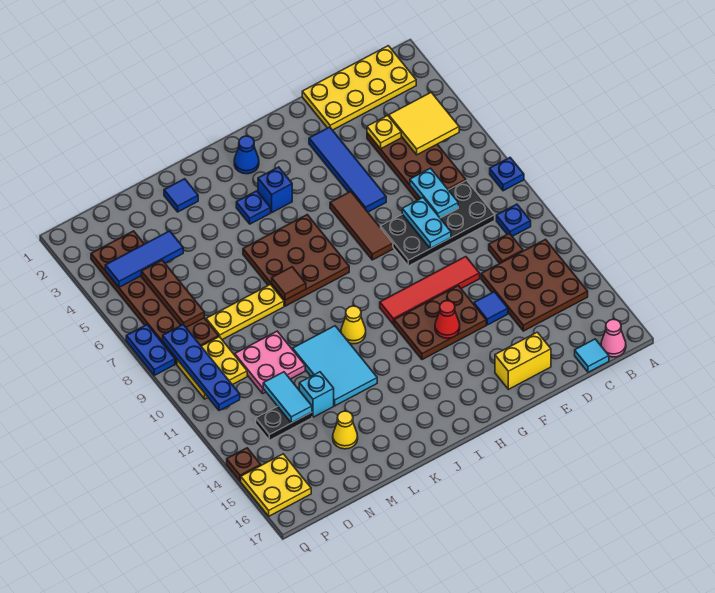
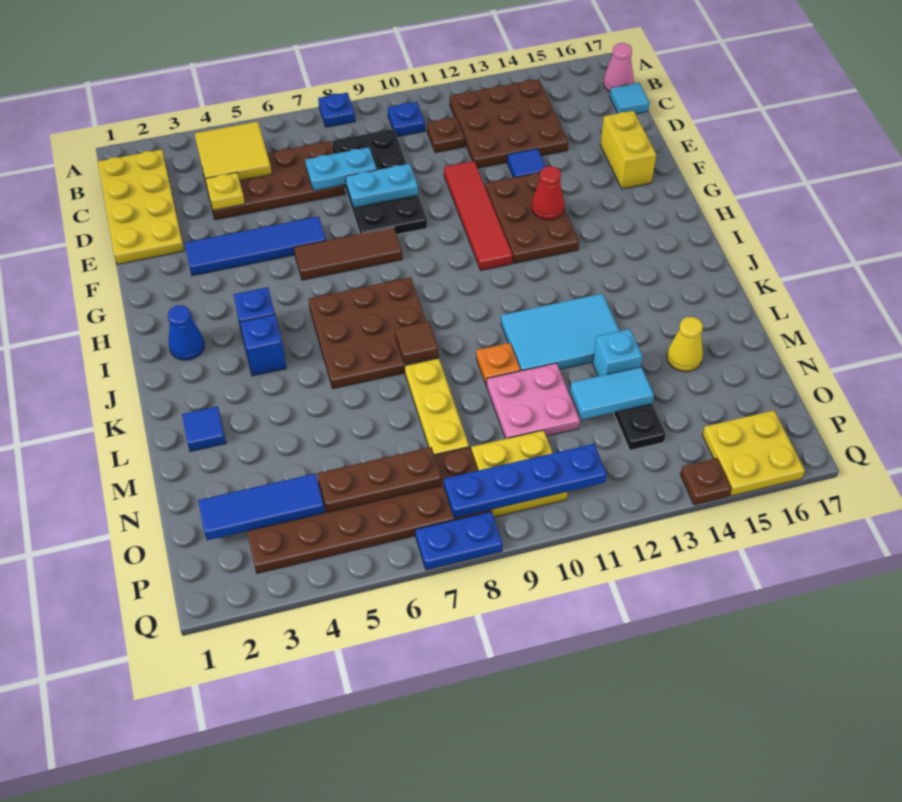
blue plate J4 level 1 -> blue brick J4 level 1
yellow cone J11 level 1 -> none
none -> orange plate L10 level 1
blue tile N4:P4 level 2 -> blue tile O2:O4 level 2

